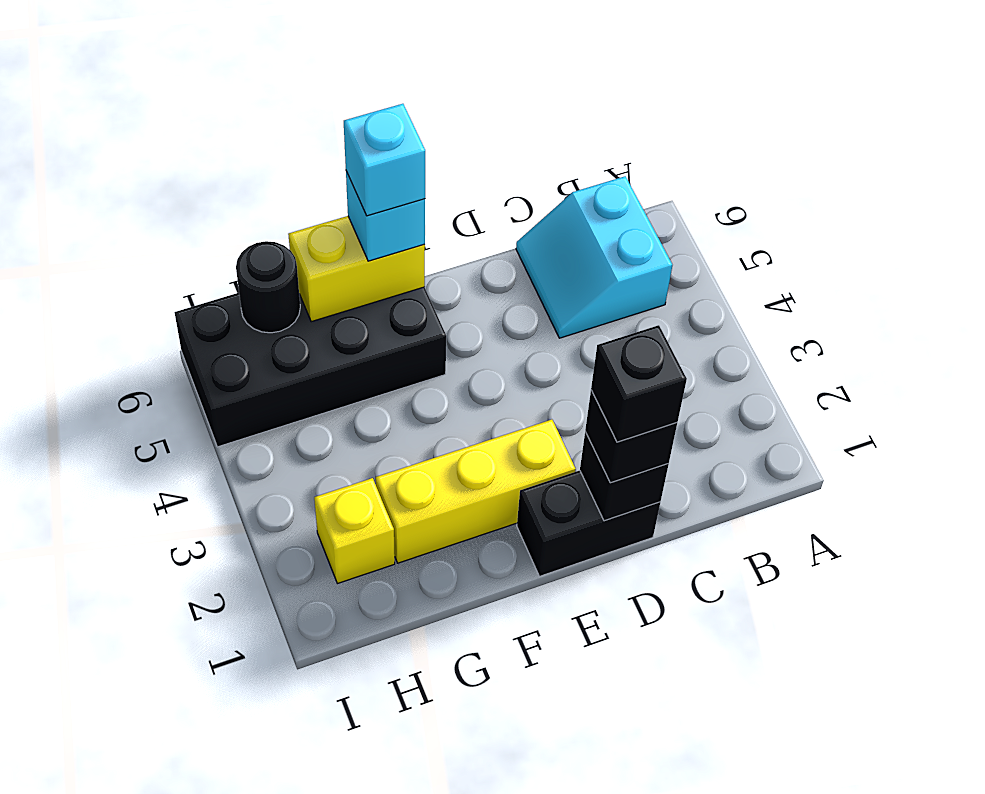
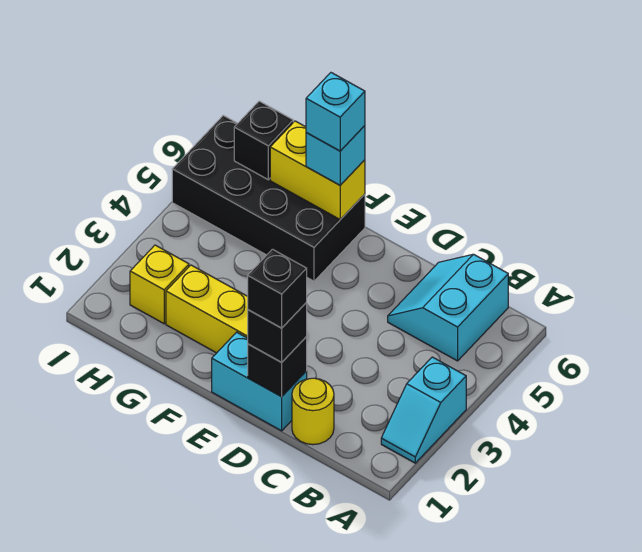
none -> cyan slope A2:A3 level 1 top 3
none -> yellow round brick C1 level 1
black brick D1:E1 level 1 -> cyan brick D1:E1 level 1
black round brick H6 level 2 -> black brick H6 level 2

